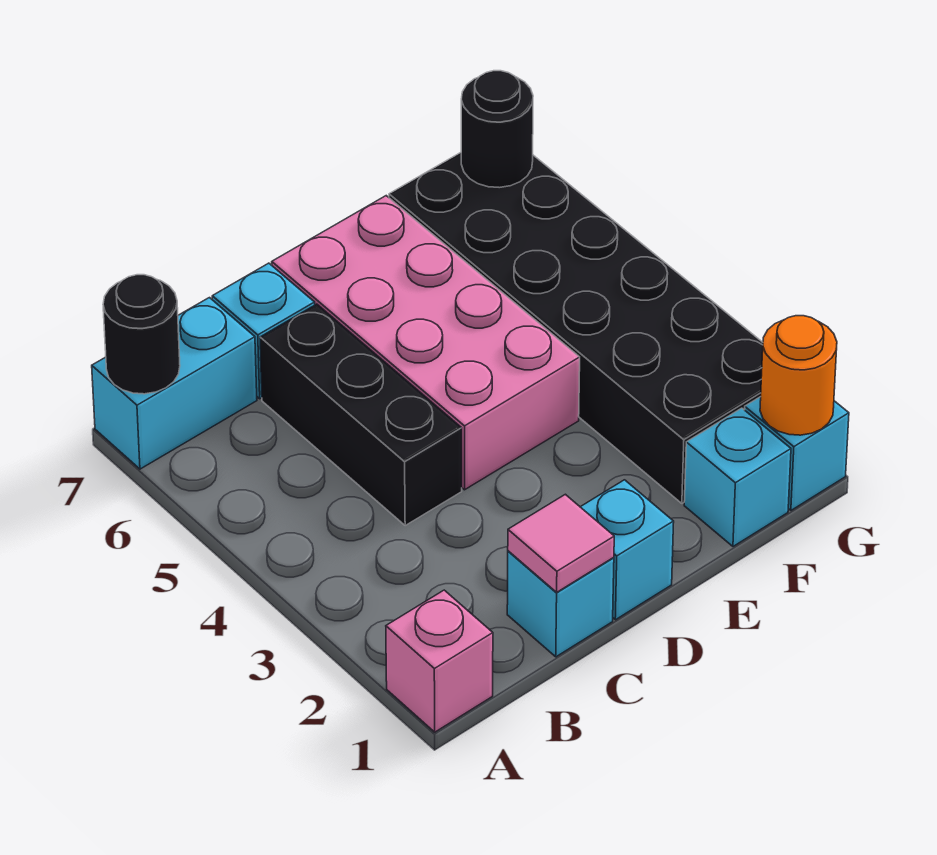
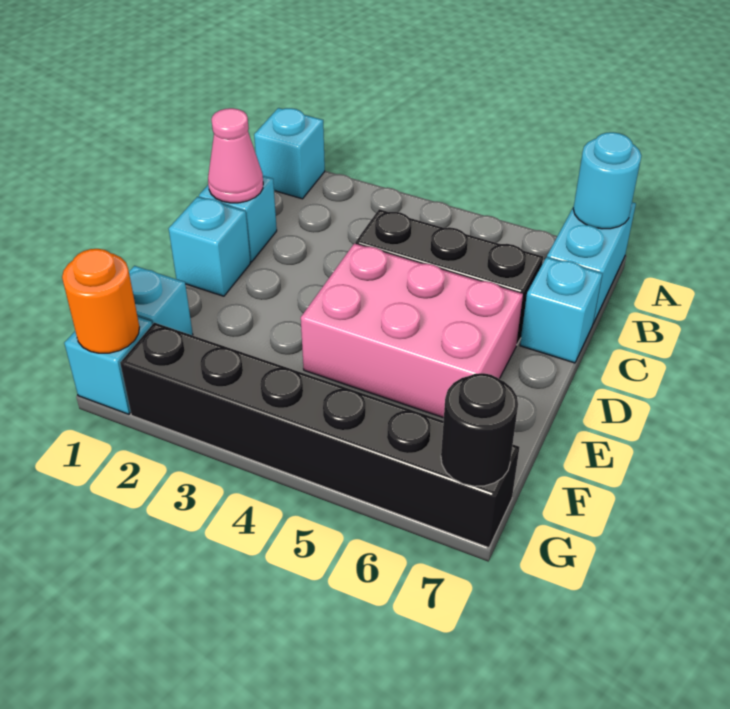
pink brick A1 level 1 -> cyan brick A1 level 1
black round brick A7 level 2 -> cyan round brick A7 level 2
pink tile C1 level 2 -> pink cone C1 level 2
pink brick D4:E7 level 1 -> pink brick D4:E6 level 1
black brick F2:G7 level 1 -> black brick G2:G7 level 1

